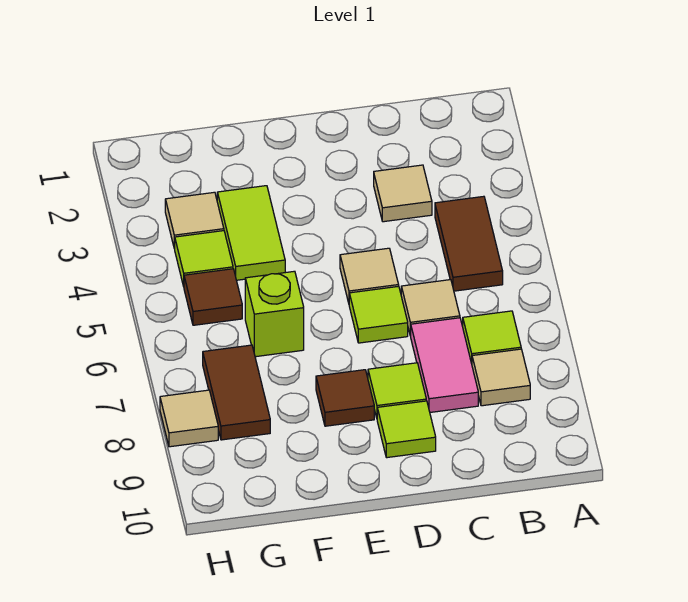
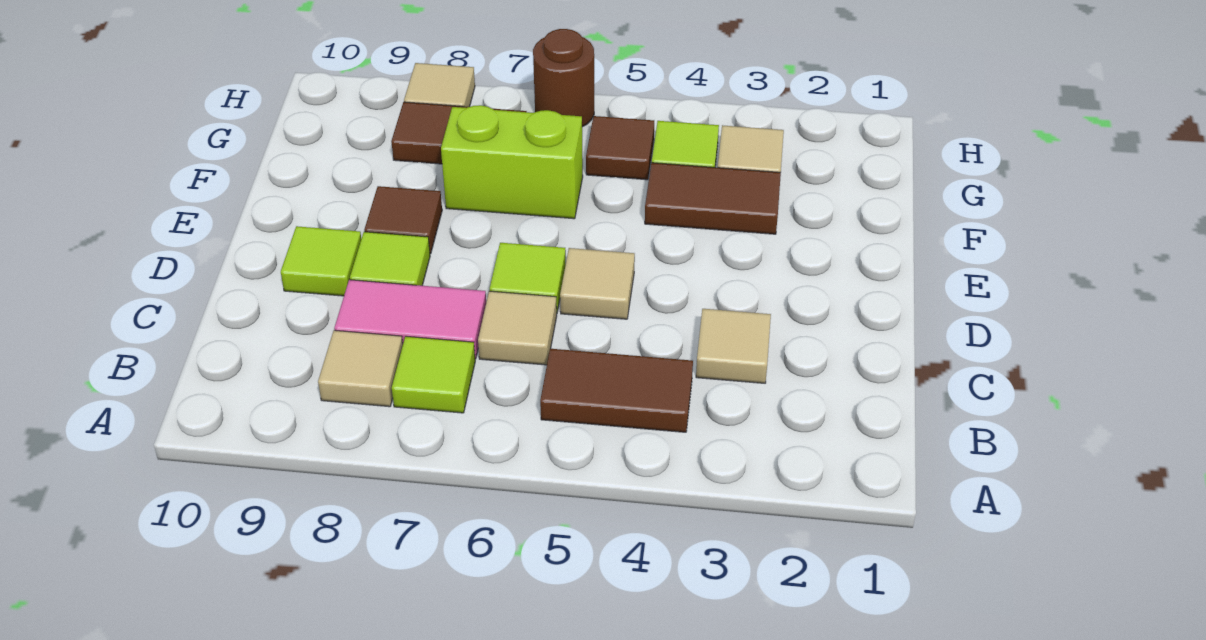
lime tile F3:F4 level 1 -> brown tile F3:F4 level 1
lime brick F6 level 1 -> lime brick F6:F7 level 1
none -> brown round brick H6 level 1

